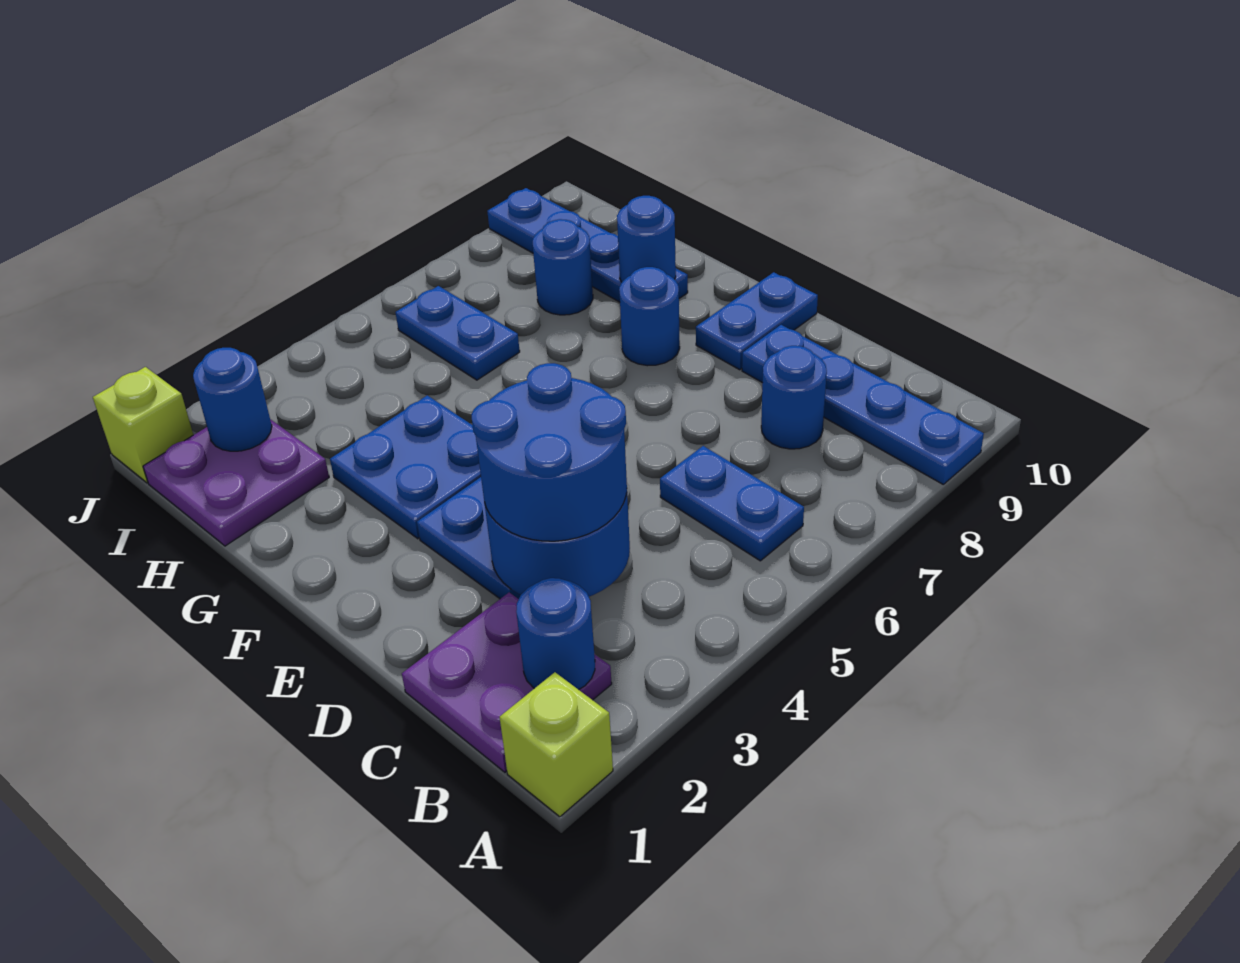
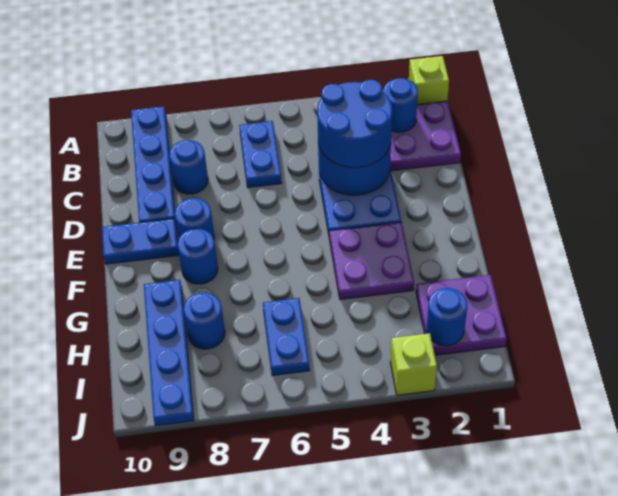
blue plate F3:G4 level 1 -> purple plate F3:G4 level 1
blue round brick G9 level 2 -> blue round brick E8 level 1
lime brick J1 level 1 -> lime brick J3 level 1

